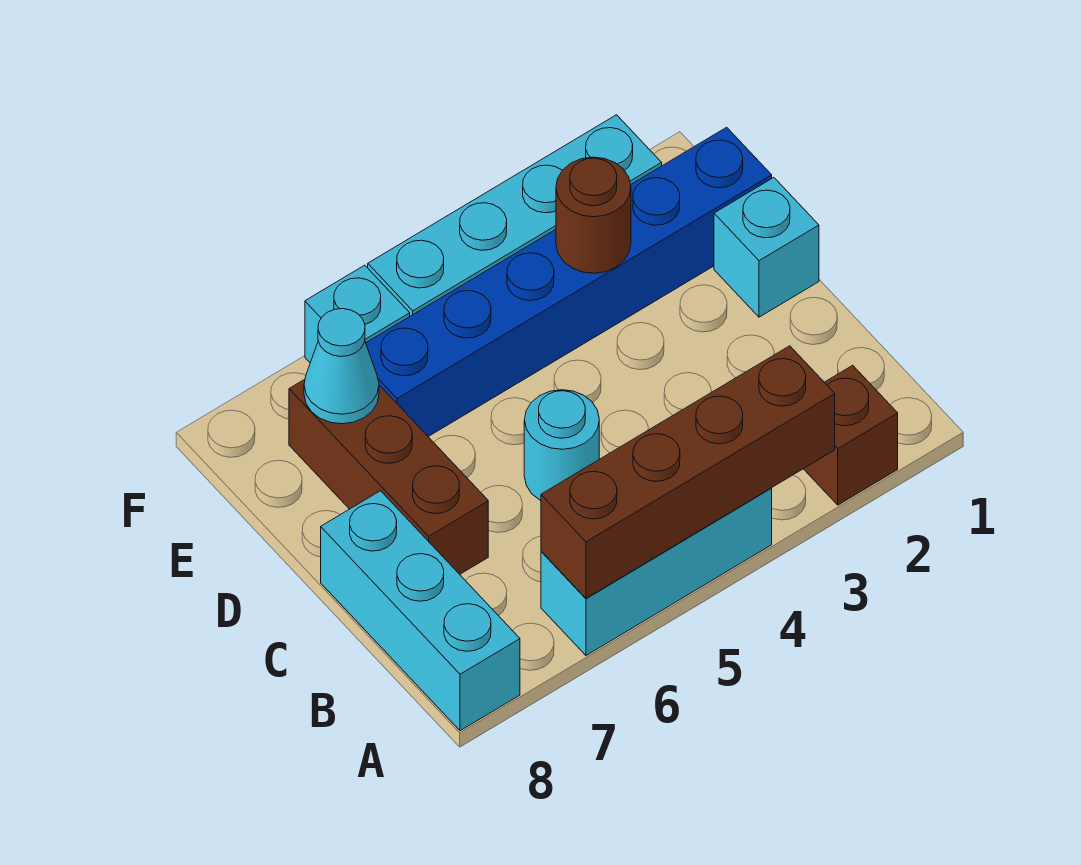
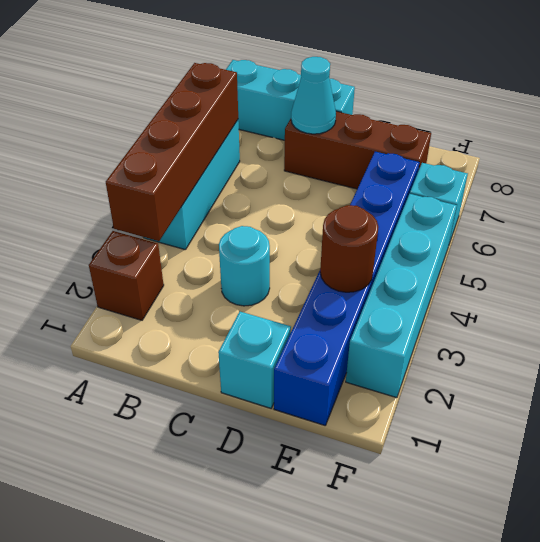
cyan round brick C5 level 1 -> cyan round brick C3 level 1
cyan cone E7 level 2 -> cyan cone C7 level 2

